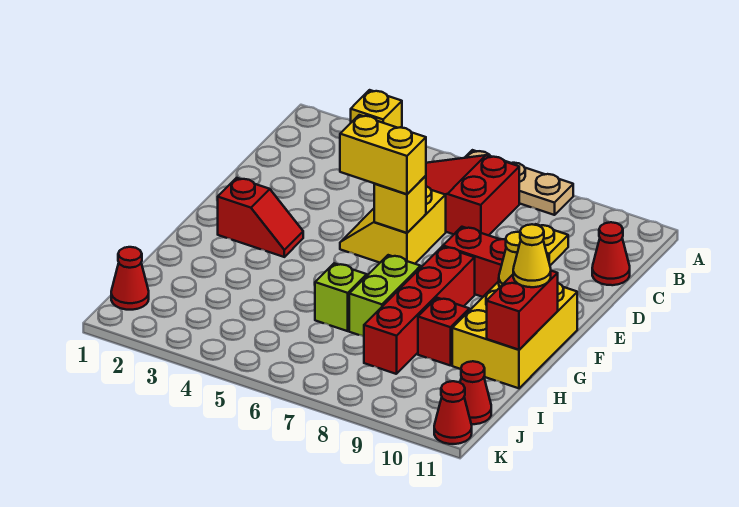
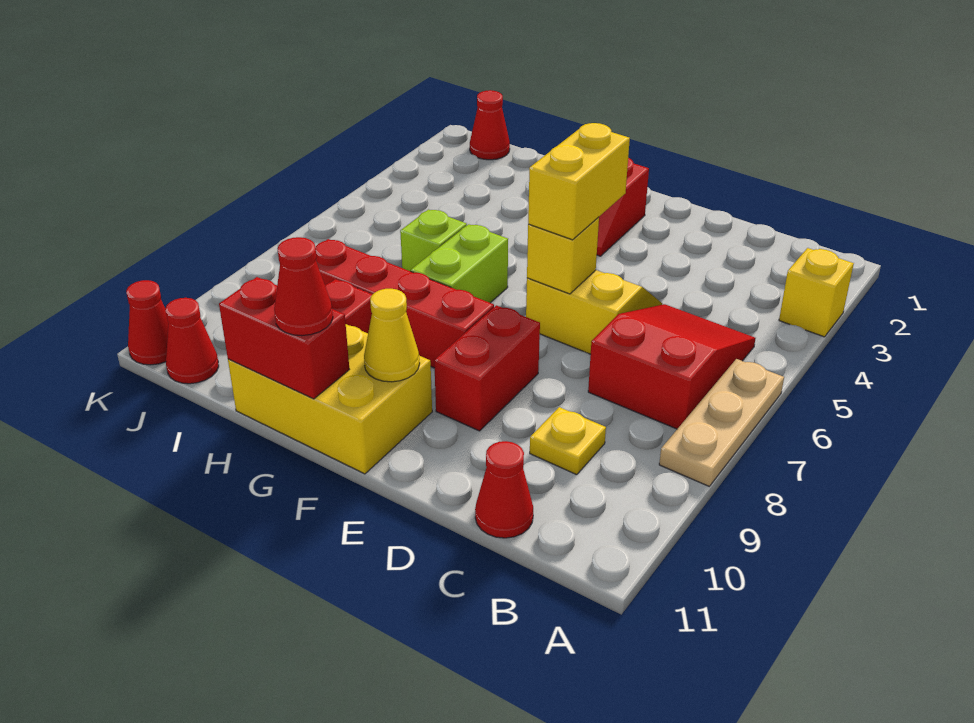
lime brick G7:H7 level 1 -> lime brick G6:G7 level 1
yellow cone G11 level 3 -> red cone G11 level 3

